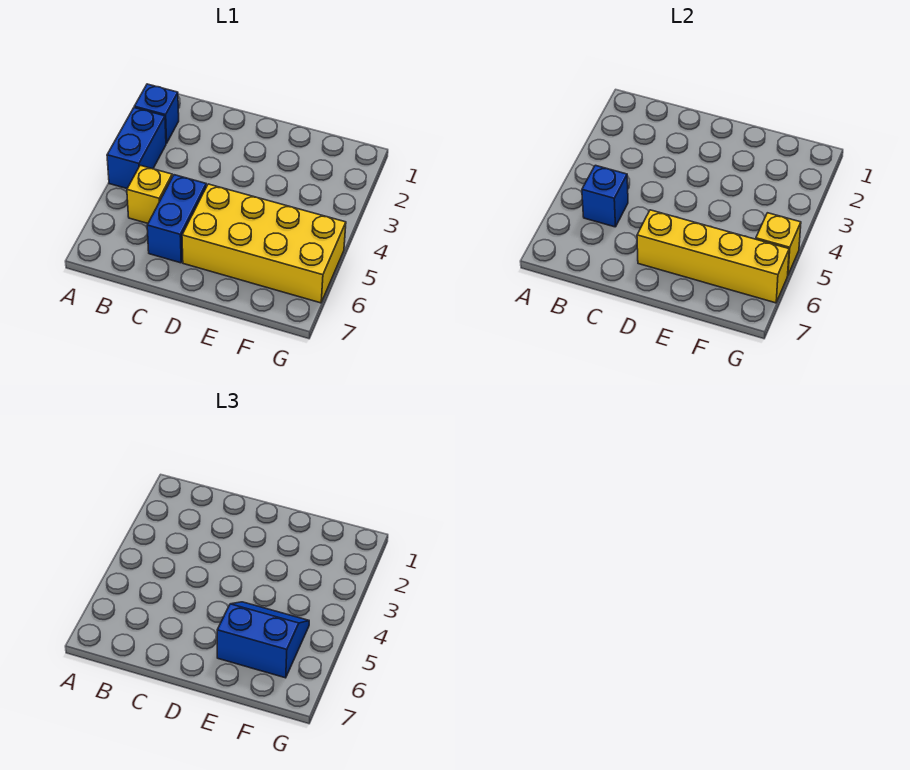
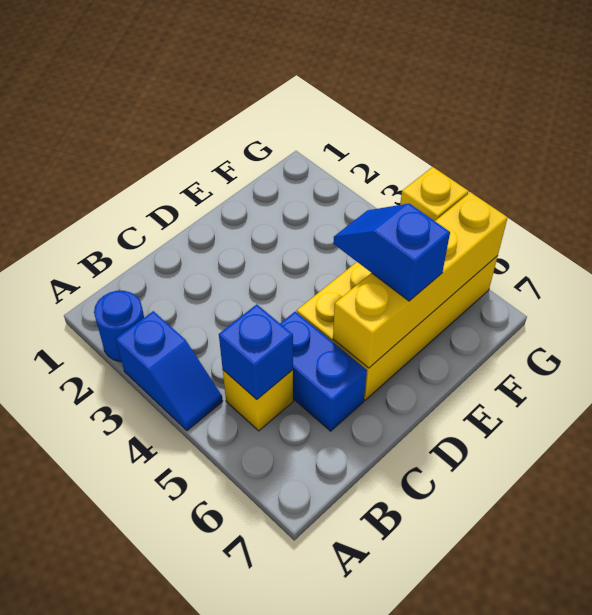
blue brick A2 level 1 -> blue round brick A2 level 1
blue brick A3:A4 level 1 -> blue slope A3:A4 level 1 top 3
blue slope E5:F6 level 3 top 6 -> blue slope E5:E6 level 3 top 6

